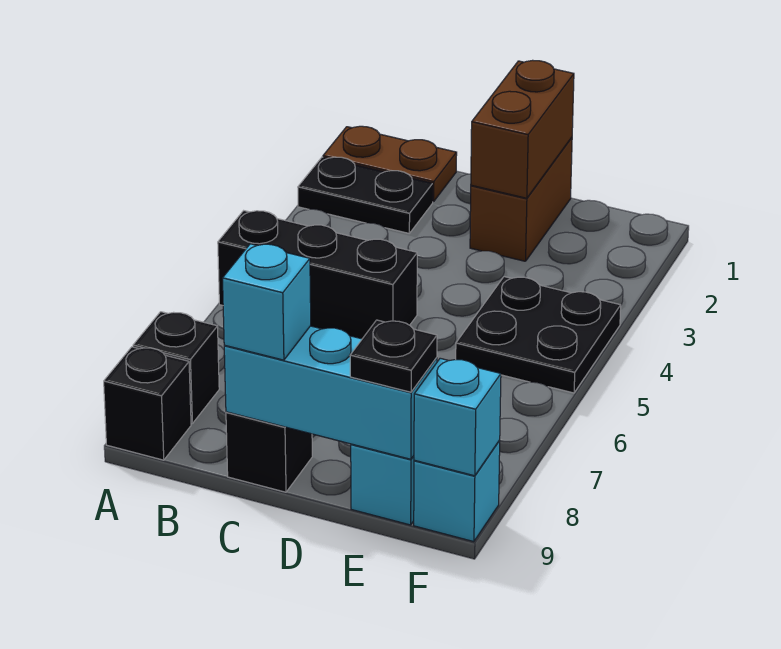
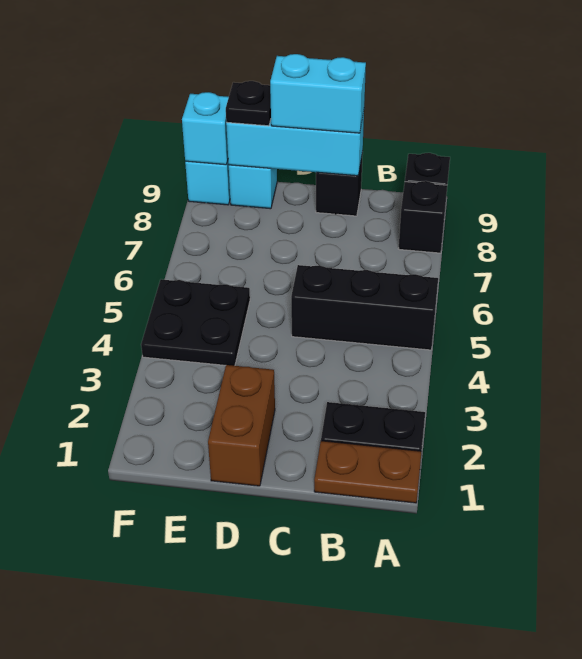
cyan brick C9 level 3 -> cyan brick C9:D9 level 3
brown brick D1:D2 level 2 -> none

